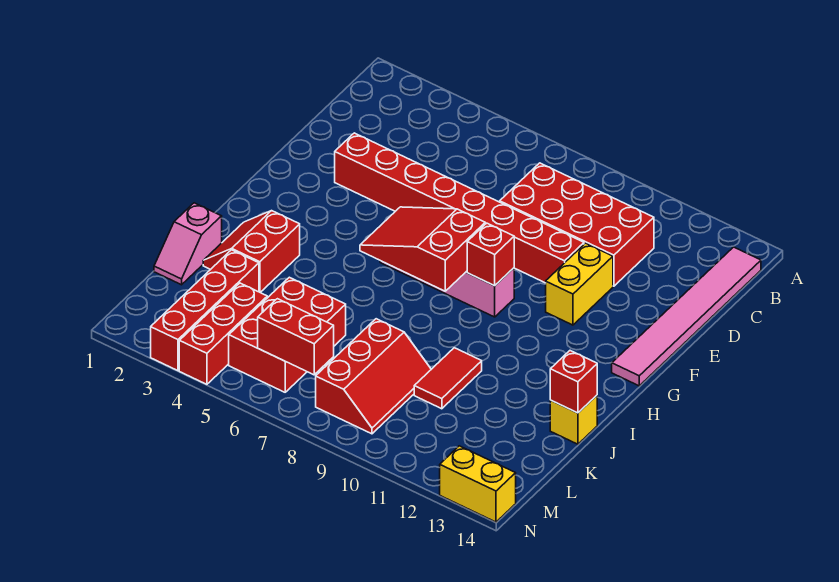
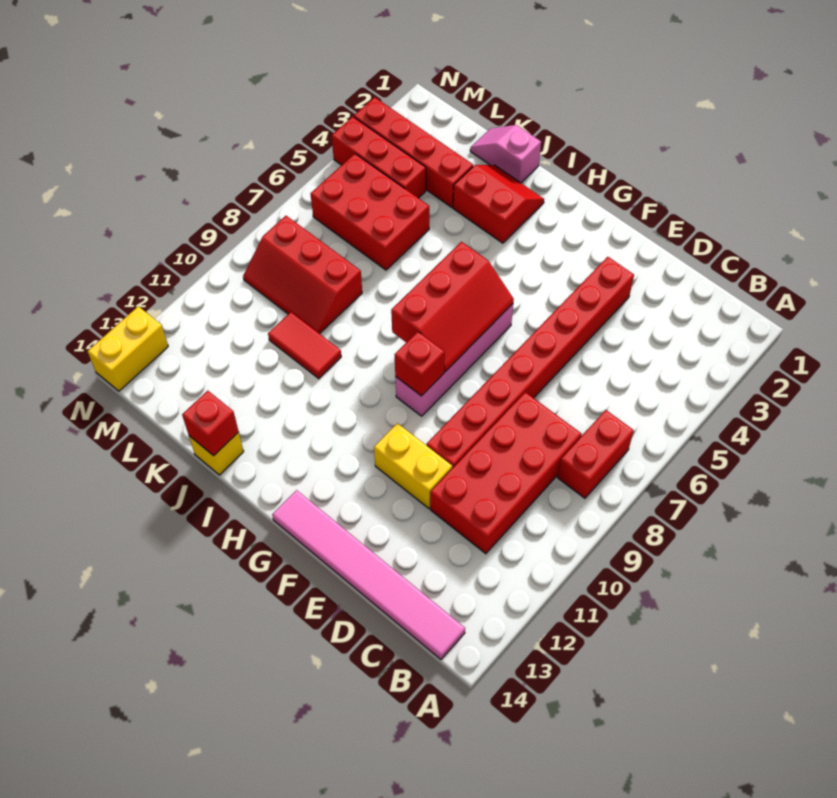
red slope G6:H8 level 2 top 8 -> red slope G6:H8 level 2 top H
red brick M6:M7 level 2 -> red brick B7:B8 level 1

